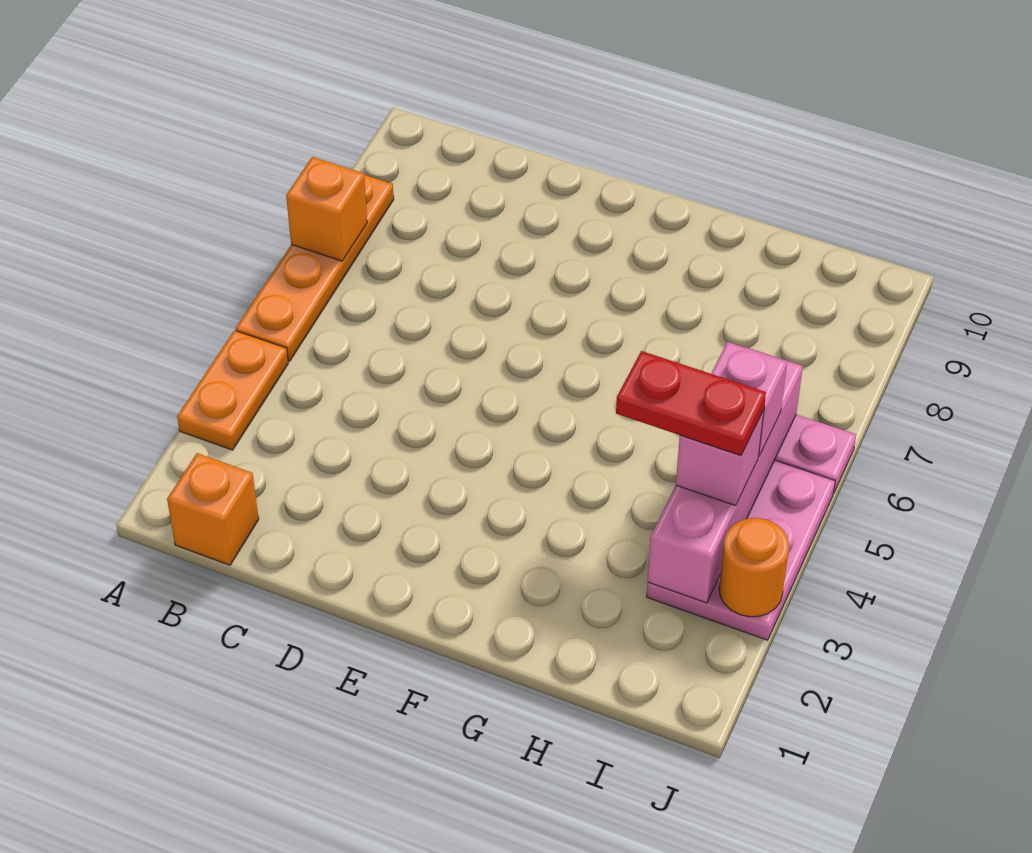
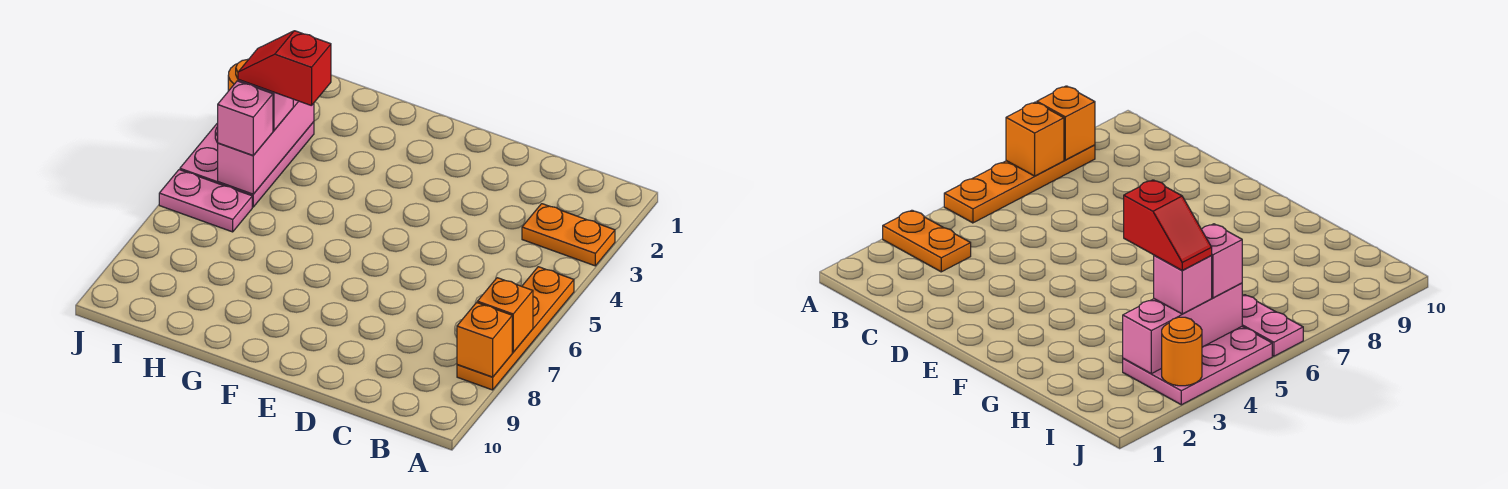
orange plate A3:A4 level 1 -> orange plate A3:B3 level 1
orange brick B1 level 1 -> orange brick A8 level 2
red plate H4:I4 level 4 -> red slope H4:I4 level 4 top H
pink brick I3:I6 level 2 -> pink brick I3:I5 level 2

